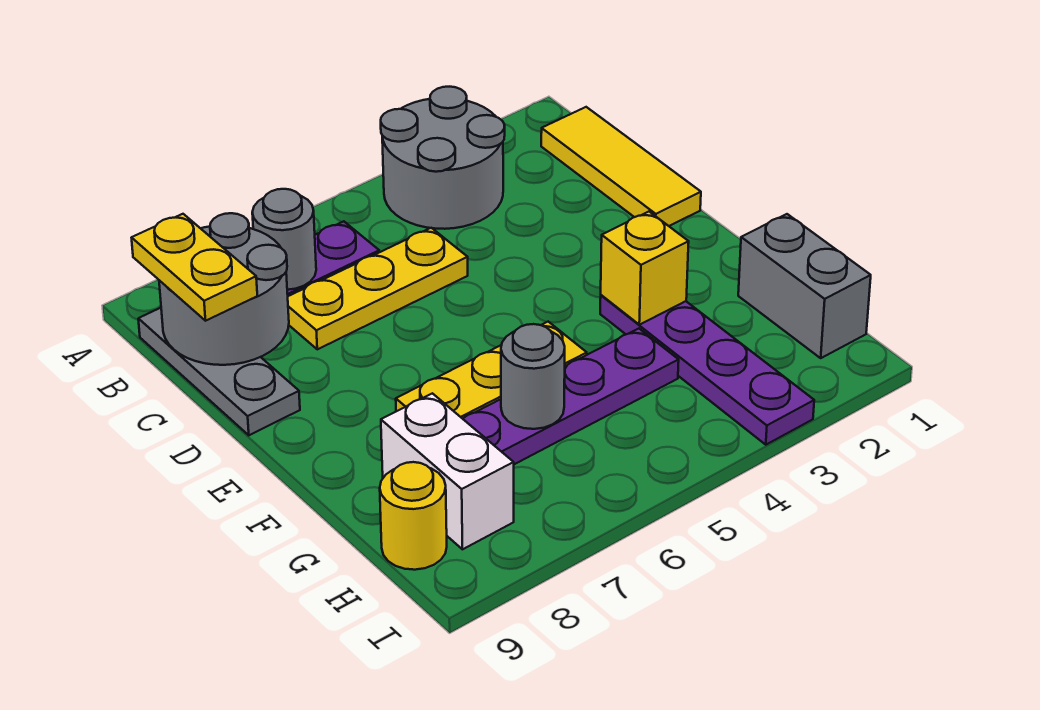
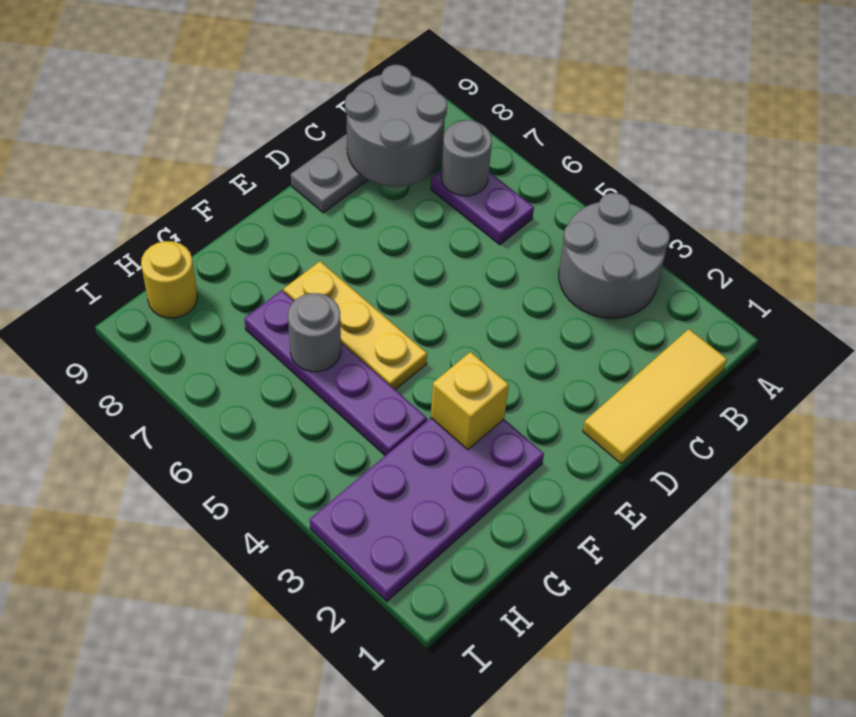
yellow plate B9:C9 level 3 -> none
yellow plate C5:C7 level 1 -> none
purple plate F3:I3 level 1 -> purple plate F2:I3 level 1
grey brick G1:H1 level 1 -> none
white brick G8:H8 level 1 -> none

